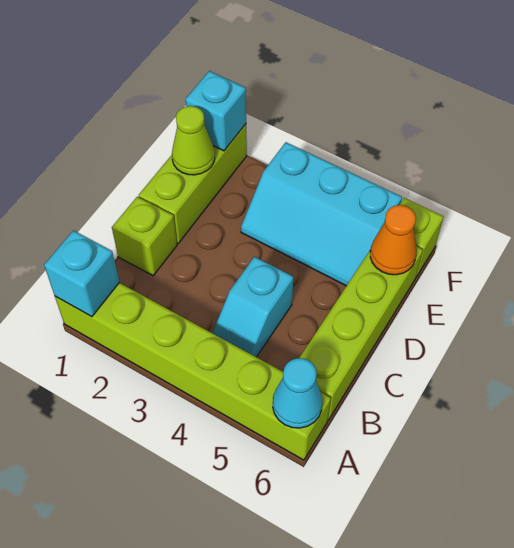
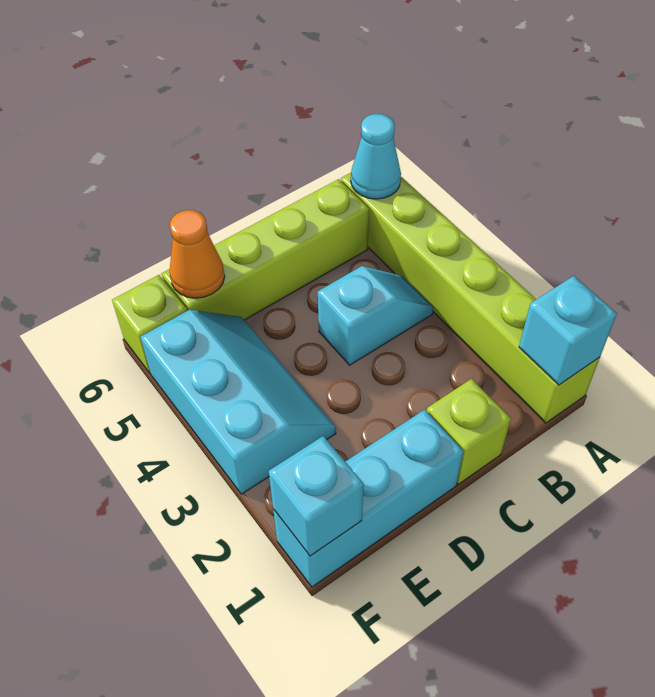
lime brick D1:F1 level 1 -> cyan brick D1:F1 level 1
lime cone E1 level 2 -> none

